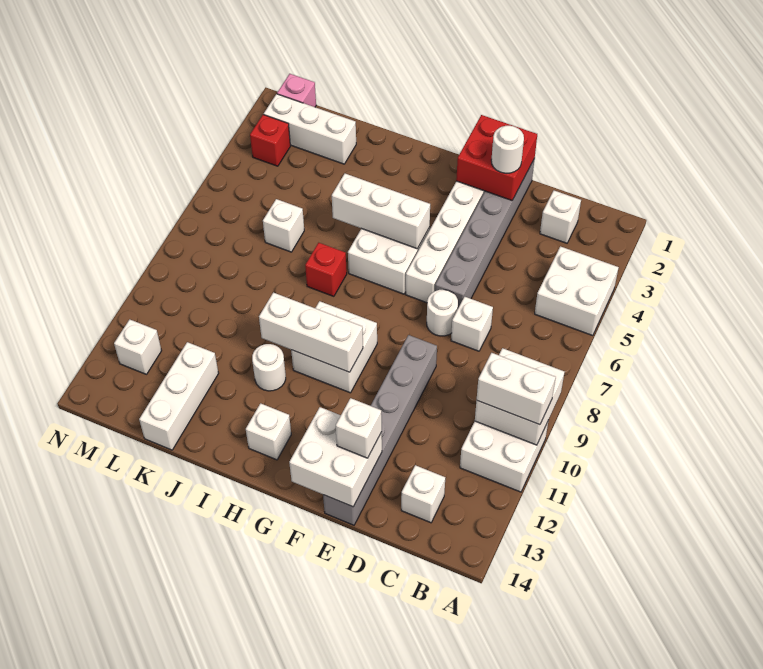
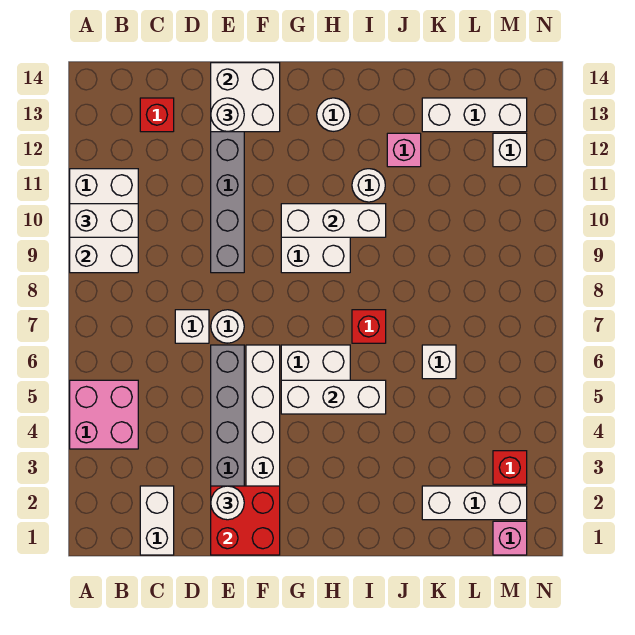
white brick A4:B5 level 1 -> pink brick A4:B5 level 1
white brick C2 level 1 -> white brick C1:C2 level 1
white brick C13 level 1 -> red brick C13 level 1
white brick E13 level 3 -> white round brick E13 level 3
white brick H13 level 1 -> white round brick H13 level 1
none -> pink brick J12 level 1
white brick K12:K14 level 1 -> white brick K13:M13 level 1

